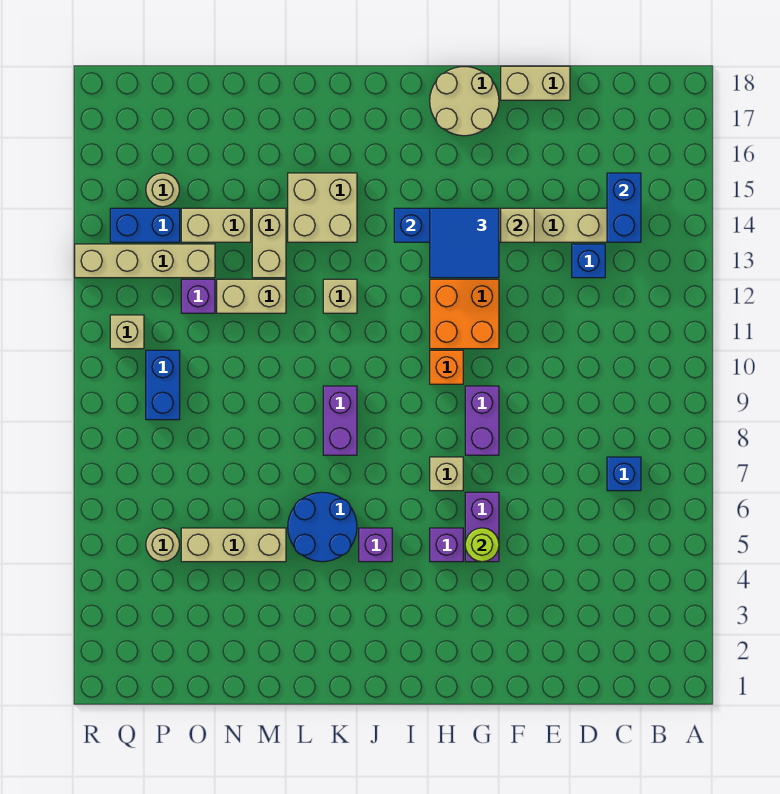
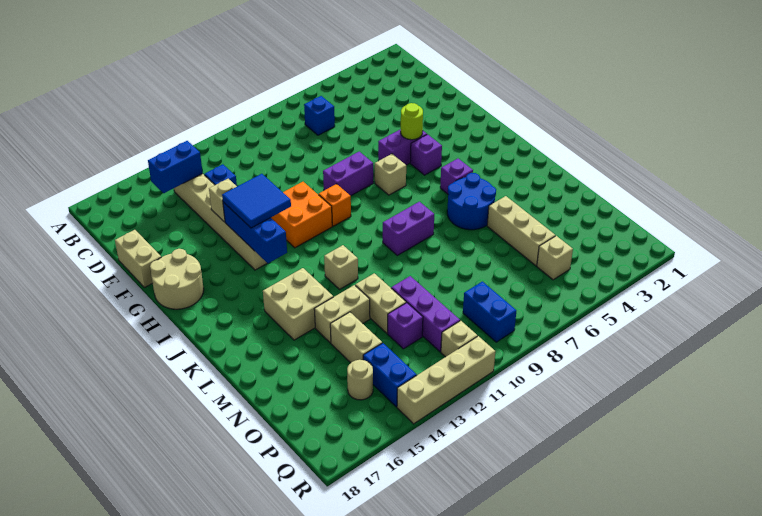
none -> purple brick N11:P11 level 1
tan brick O13:R13 level 1 -> tan brick R11:R14 level 1
tan round brick P5 level 1 -> tan brick P5 level 1
blue brick P9:P10 level 1 -> blue brick P9:Q9 level 1

